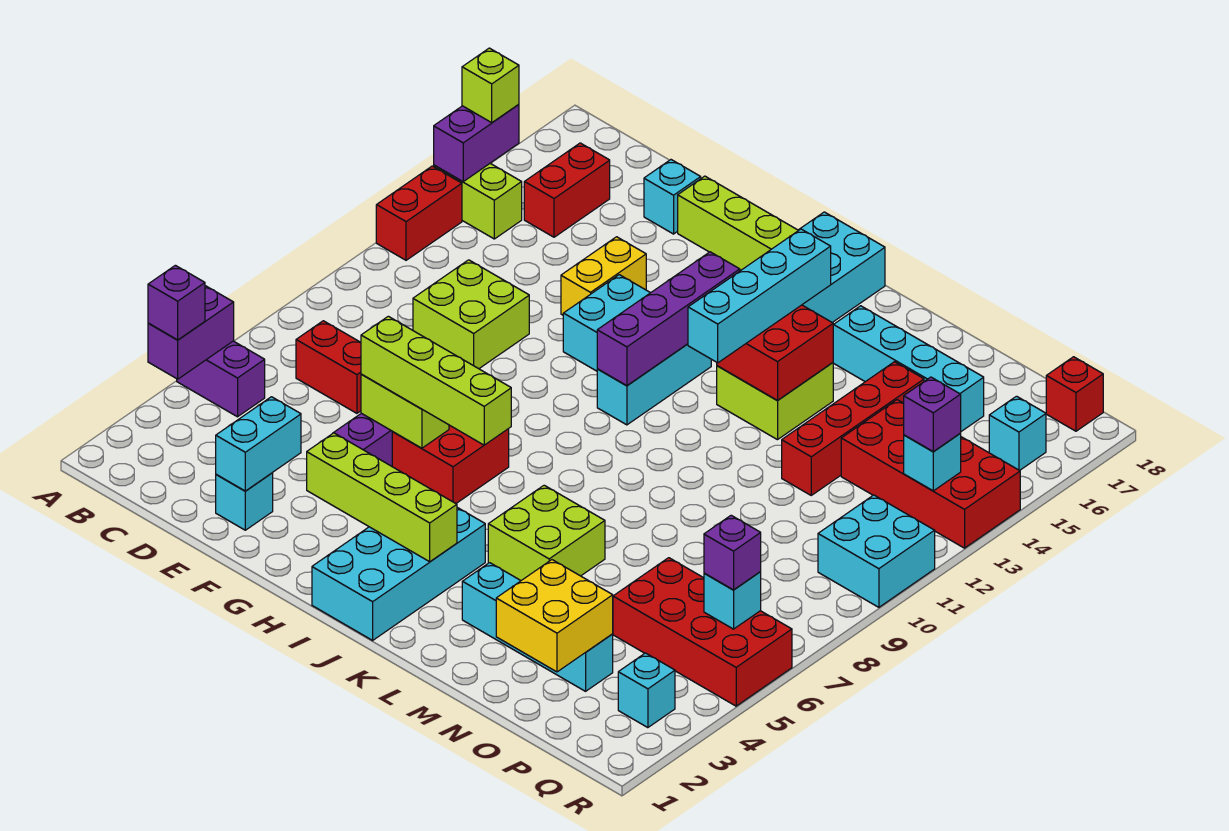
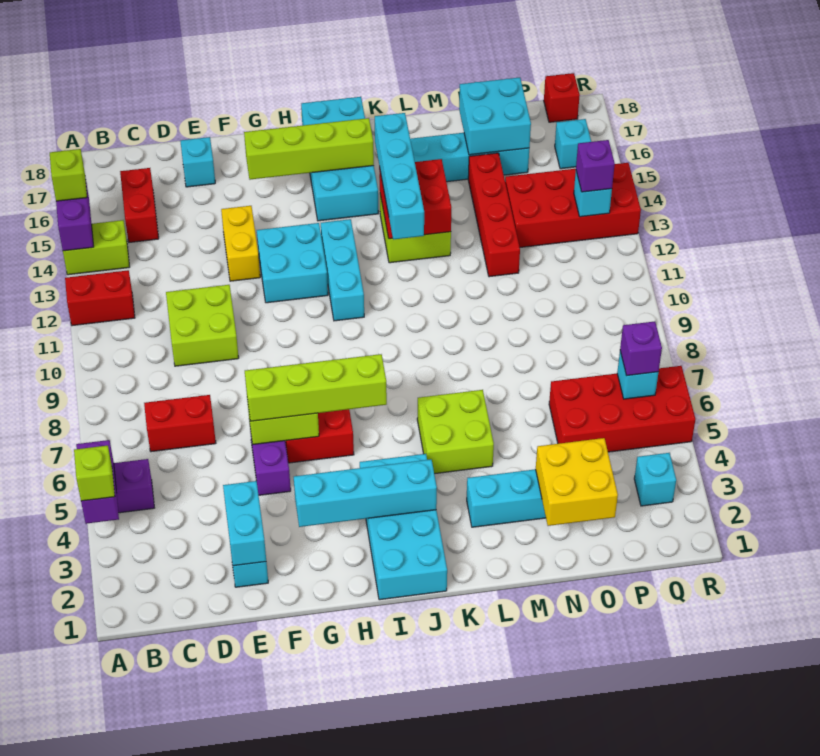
purple brick A4 level 3 -> lime brick A4 level 3
red brick A12:A13 level 1 -> red brick A12:B12 level 1
lime brick G3:J3 level 2 -> cyan brick G3:J3 level 2
purple brick I11:I14 level 2 -> none
cyan brick Q10:R11 level 1 -> cyan brick N16:O17 level 2

